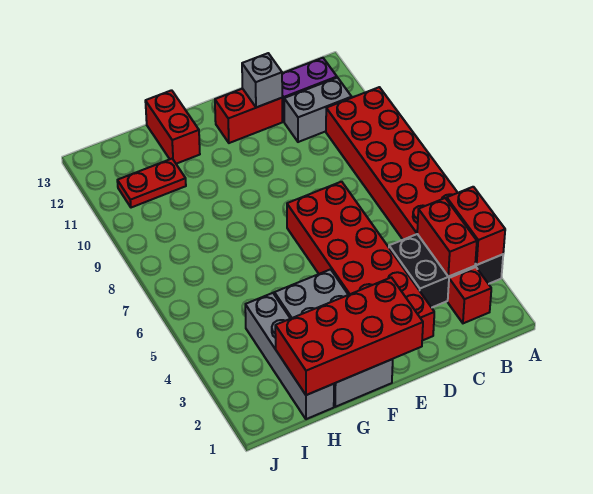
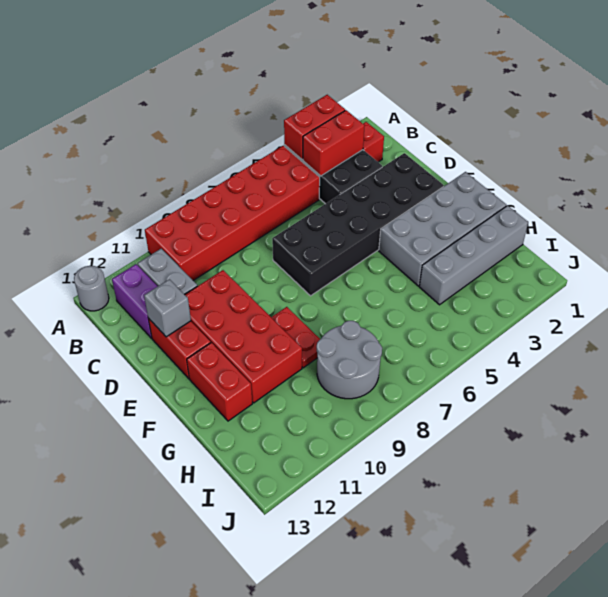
none -> grey round brick A13 level 1
red brick D2:E7 level 1 -> black brick D2:E7 level 1
red brick E1:H2 level 2 -> red brick D10:G11 level 1
red brick G12:G13 level 1 -> red brick F12:G12 level 1
none -> grey round brick H8:I9 level 1
red plate H11:I11 level 1 -> red plate F9:G9 level 1

